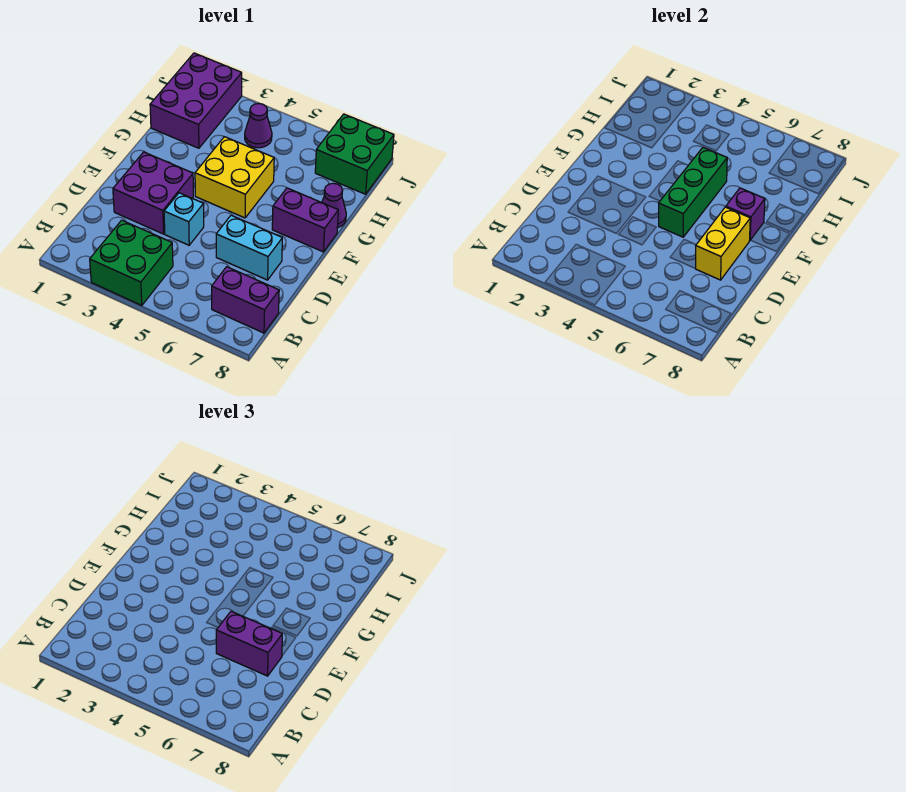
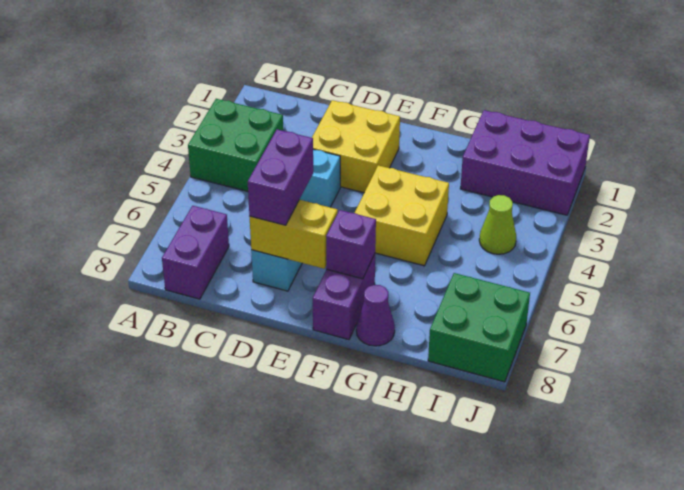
purple brick D2:E3 level 1 -> yellow brick D2:E3 level 1
green brick E5:G5 level 2 -> none
purple cone I4 level 1 -> lime cone I4 level 1

